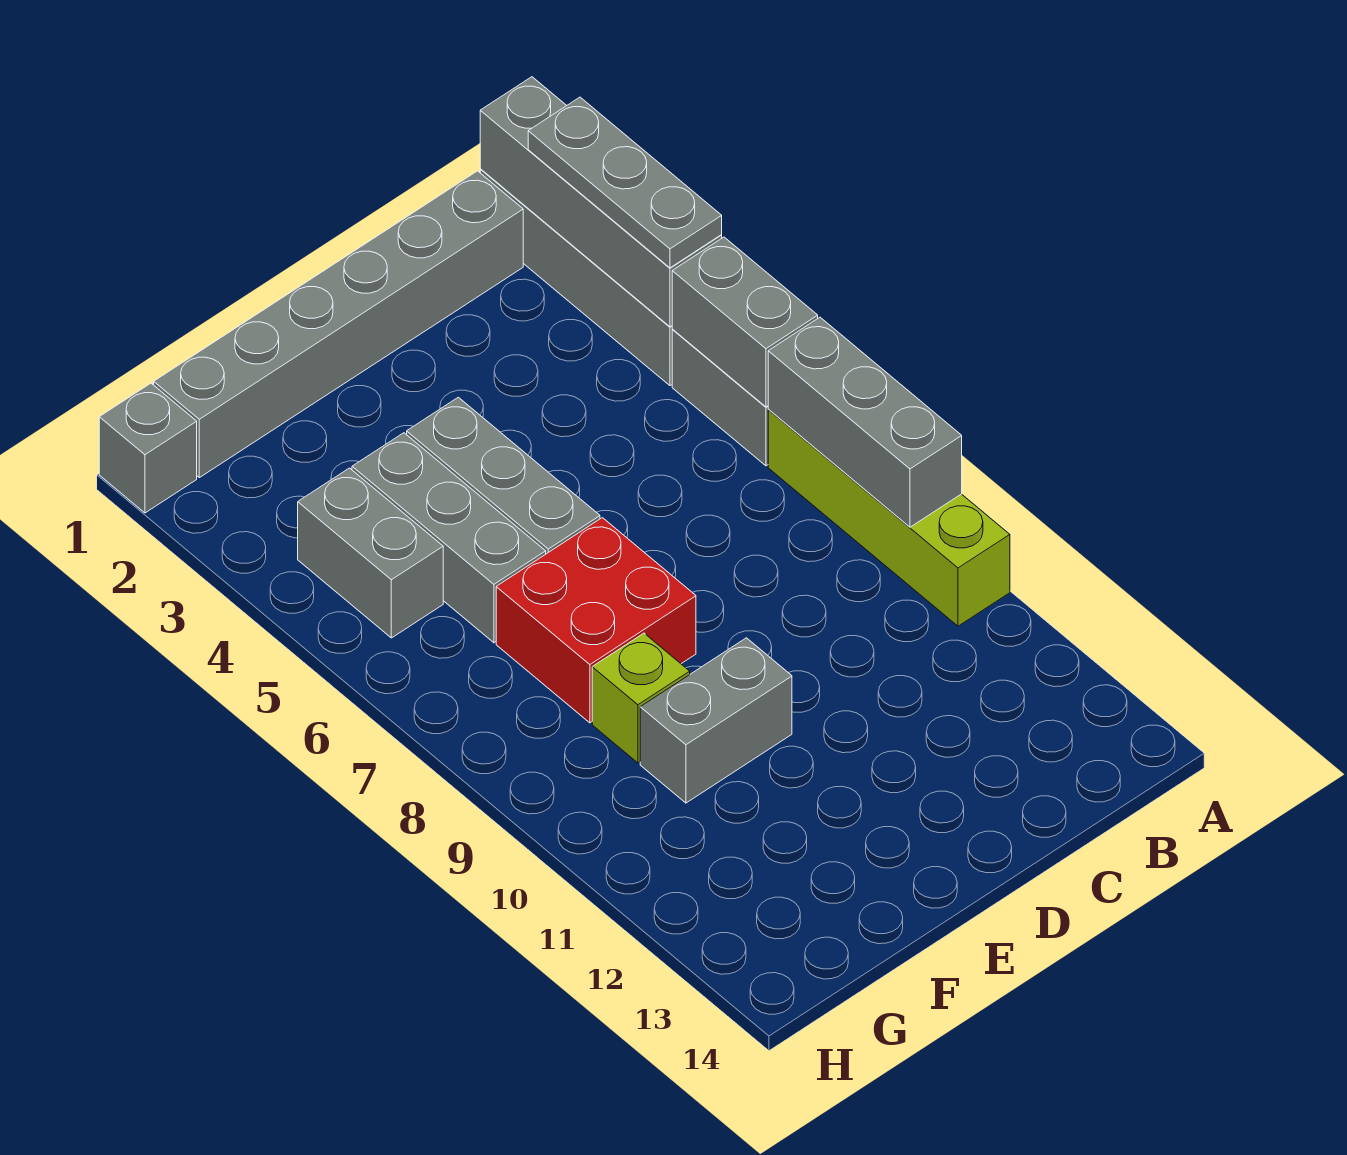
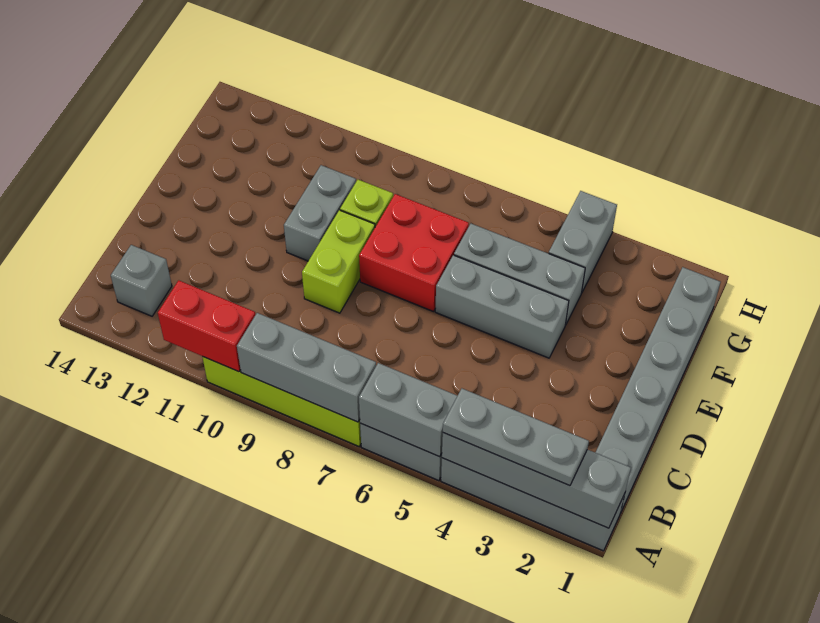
none -> red brick A10:A11 level 2
none -> lime brick D9:E9 level 1
grey brick G4:G5 level 1 -> grey brick G4:H4 level 1
grey brick H1 level 1 -> grey brick B13 level 1

